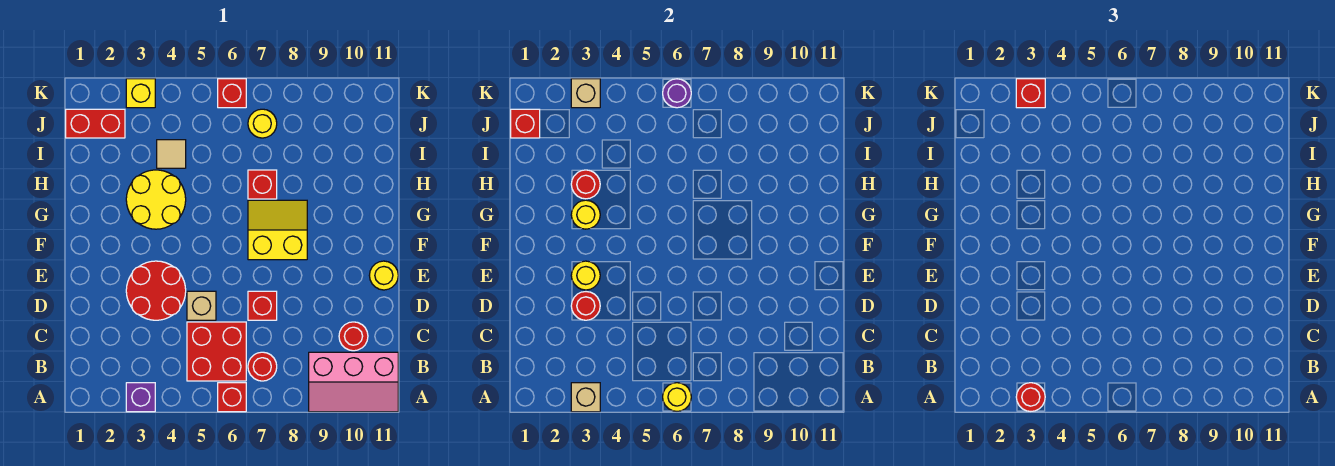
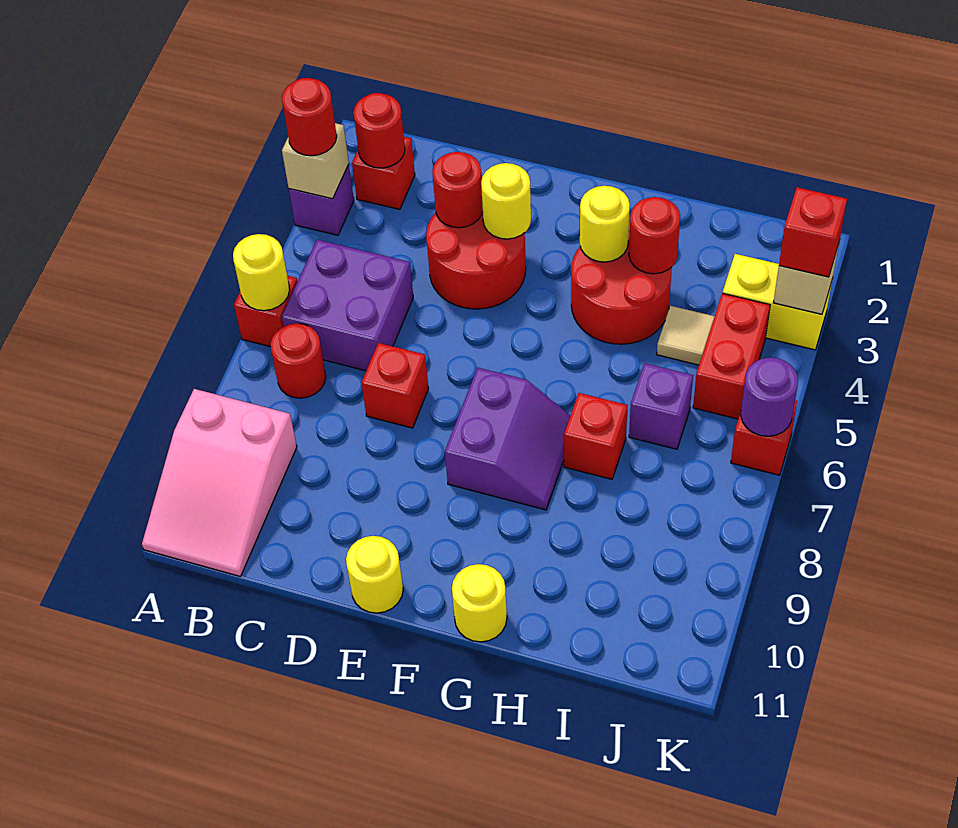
pink slope A9:B11 level 1 top B -> pink slope A9:B11 level 1 top 9
red brick B5:C6 level 1 -> purple brick B5:C6 level 1
red round brick C10 level 1 -> red round brick B2 level 2
tan brick D5 level 1 -> none
yellow slope F7:G8 level 1 top F -> purple slope F7:G8 level 1 top F
yellow round brick G3:H4 level 1 -> red round brick G3:H4 level 1
none -> purple brick I6 level 1
red brick J1:J2 level 1 -> red brick J4:J5 level 1
red brick J1 level 2 -> red brick B2 level 1
yellow round brick J7 level 1 -> yellow round brick G11 level 1
yellow brick K3 level 1 -> yellow brick J3:K3 level 1

